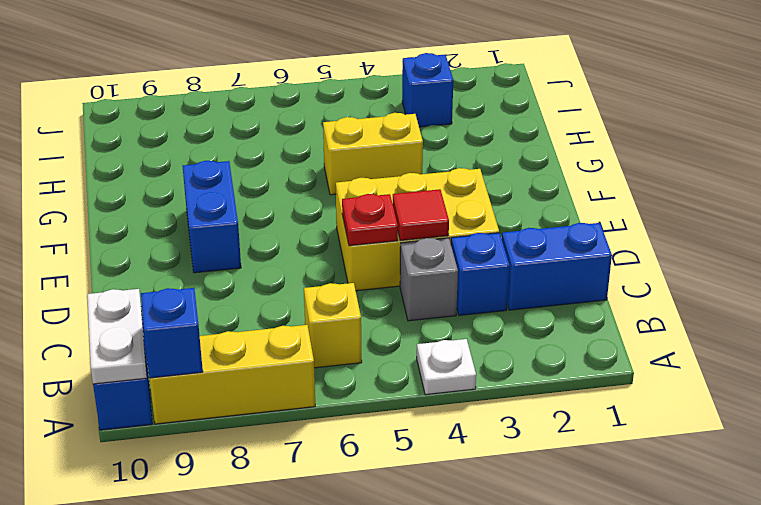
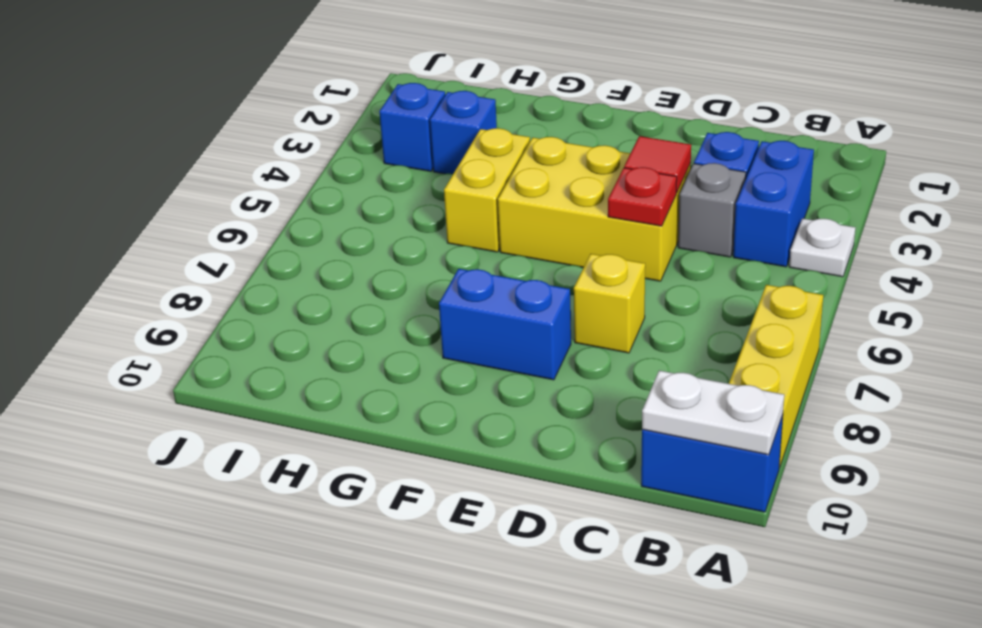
blue brick A9 level 2 -> blue brick H3 level 1
yellow brick B6 level 1 -> yellow brick D7 level 1
blue brick C1:C2 level 1 -> blue brick B3:B4 level 1
yellow brick D3:E5 level 1 -> yellow brick D4:F5 level 1

